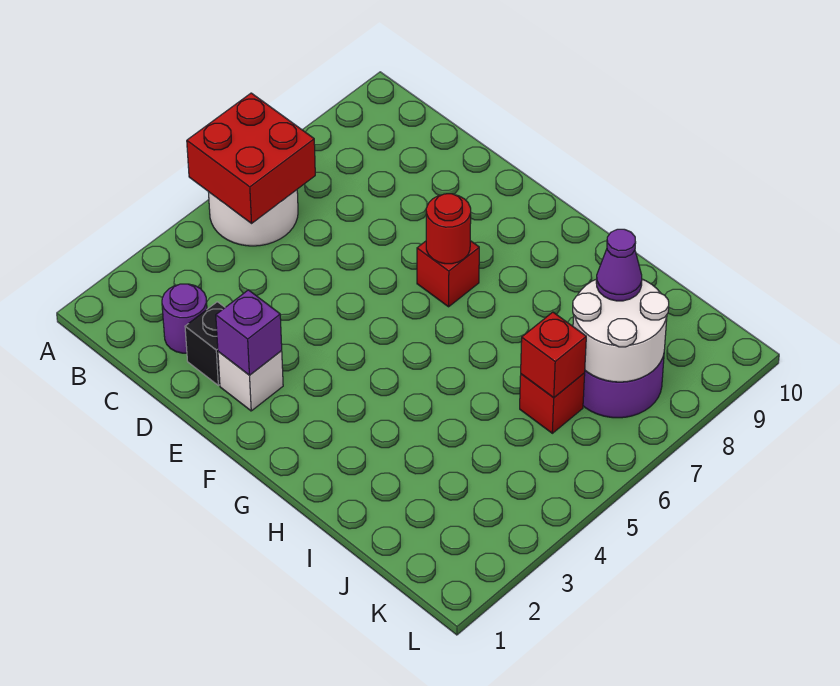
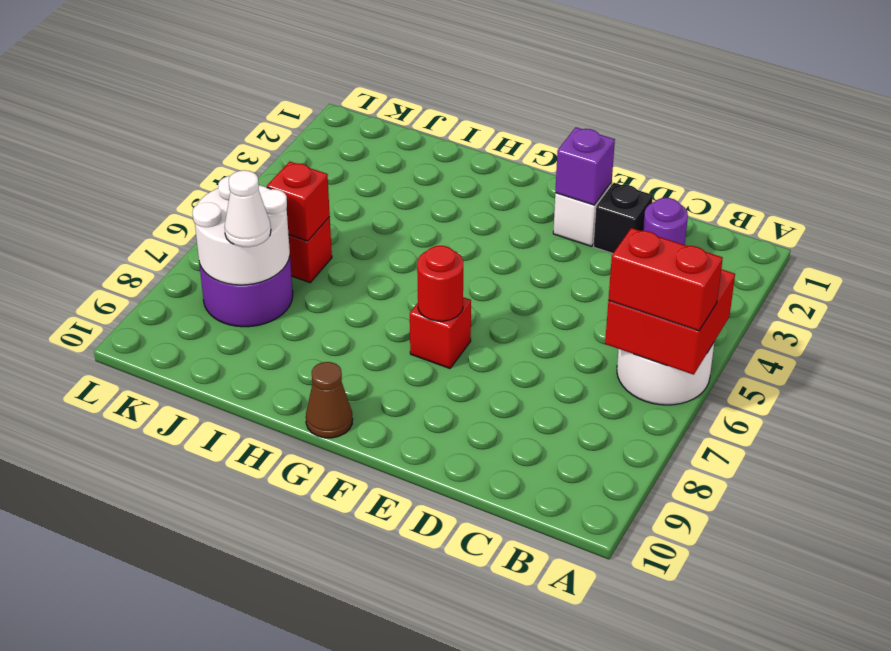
none -> red brick A6:B6 level 3
none -> brown cone G10 level 1
purple cone J8 level 3 -> white cone J8 level 3

